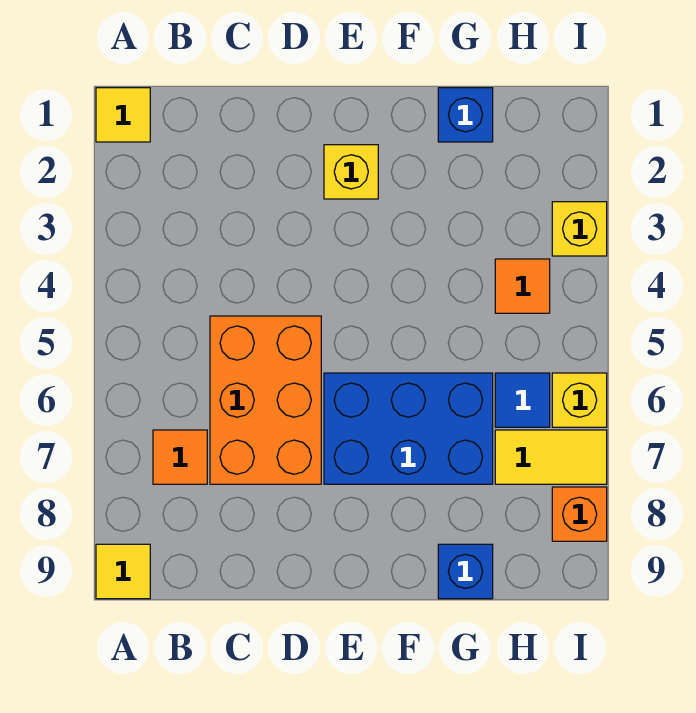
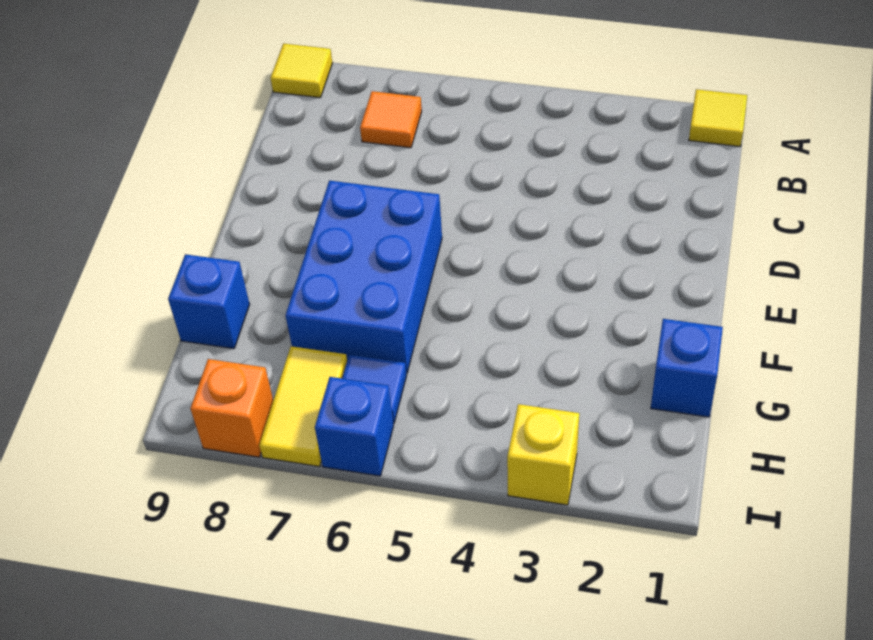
orange brick C5:D7 level 1 -> none
yellow brick E2 level 1 -> none
orange tile H4 level 1 -> none
yellow brick I6 level 1 -> blue brick I6 level 1

